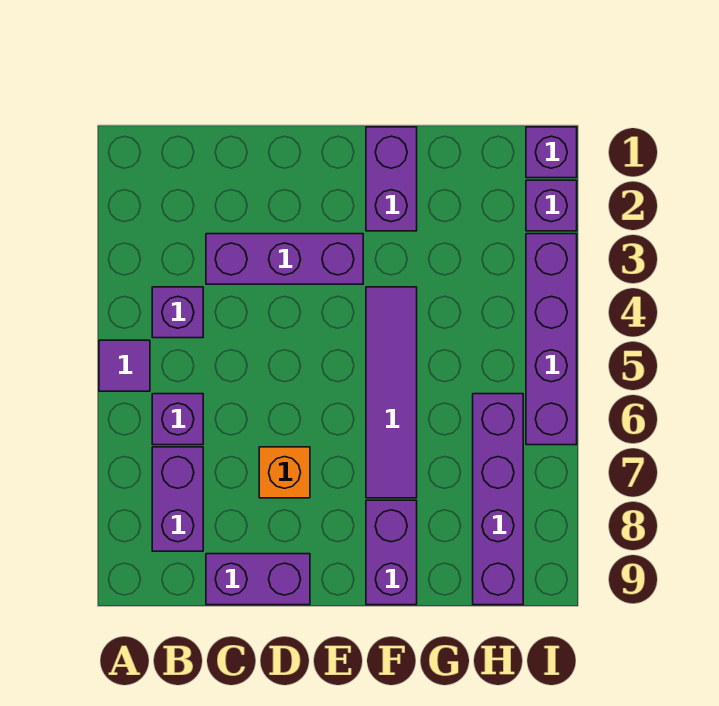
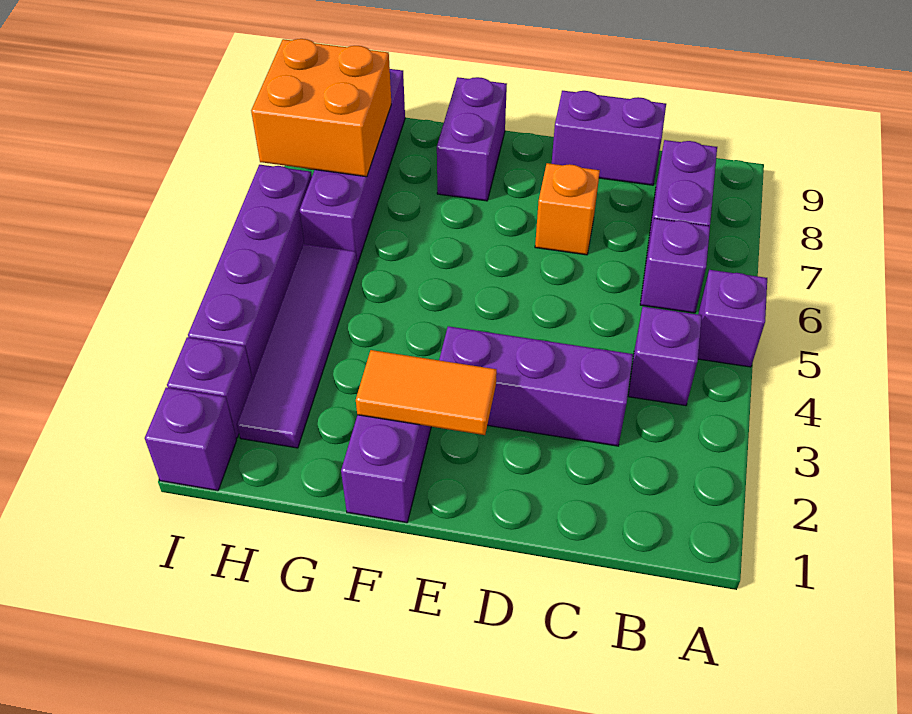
purple tile A5 level 1 -> purple brick A5 level 1
none -> orange tile E2:F2 level 2
purple tile F4:F7 level 1 -> purple tile H2:H5 level 1
none -> orange brick H7:I8 level 2

